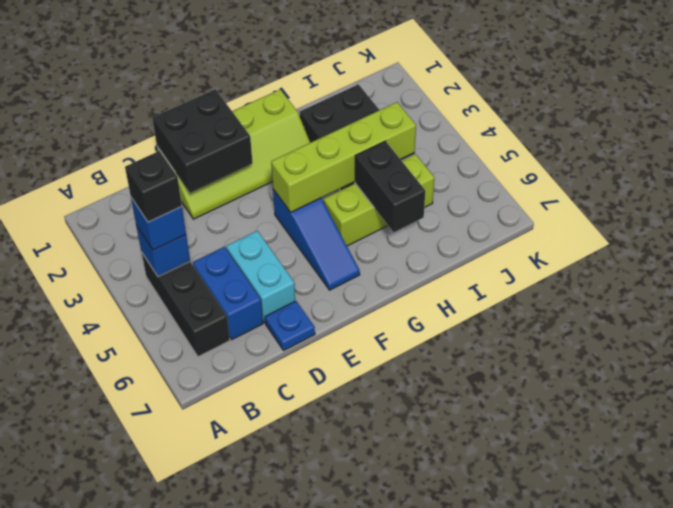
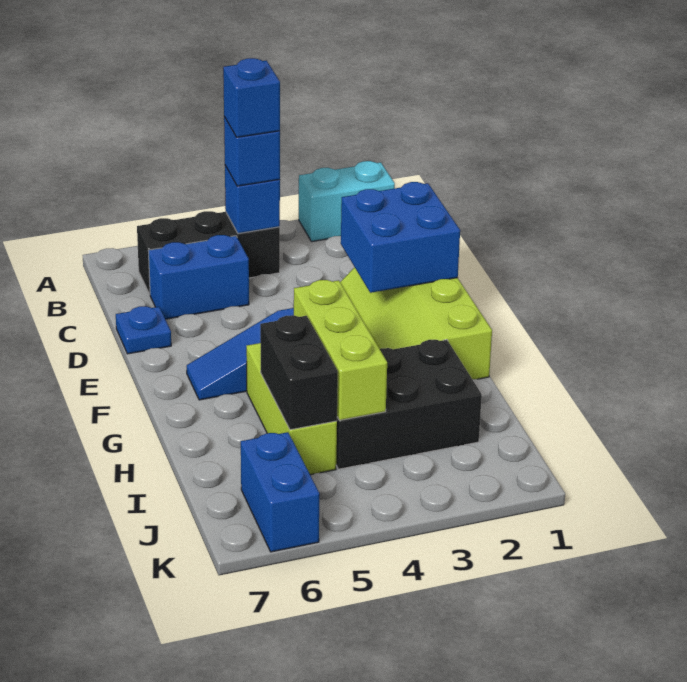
black brick B4 level 4 -> blue brick B4 level 4
black brick D1:E2 level 2 -> blue brick D1:E2 level 2
cyan brick D5:D6 level 1 -> cyan brick A1:A2 level 1
lime brick F4:I4 level 2 -> lime brick G4:I4 level 2
black brick H5:H6 level 2 -> black brick H5:I5 level 2
none -> blue brick J6:K6 level 1

